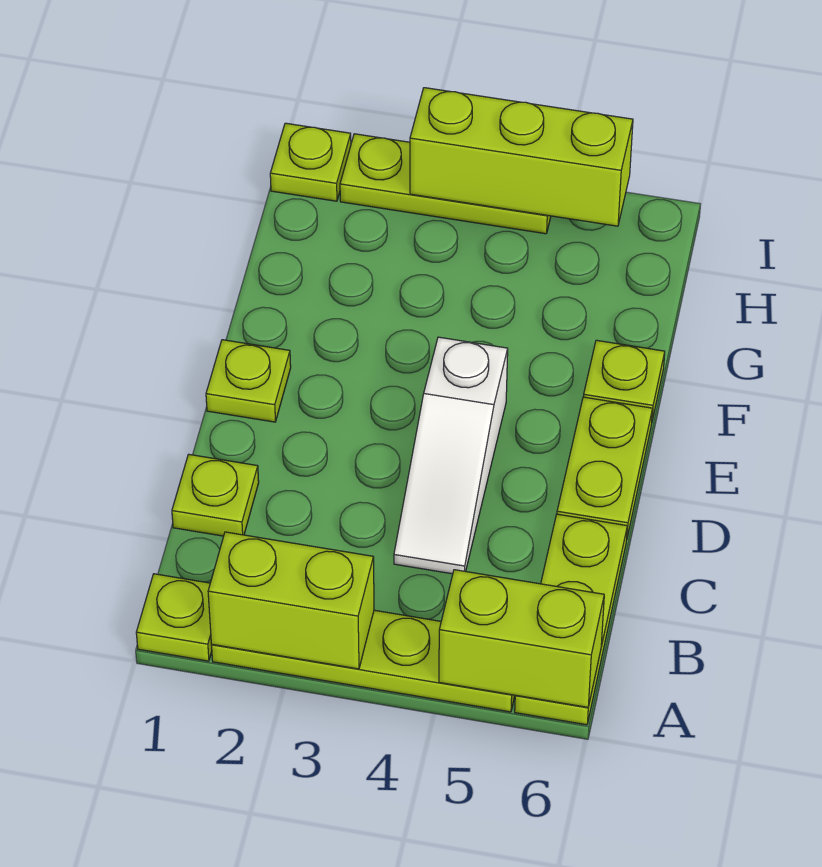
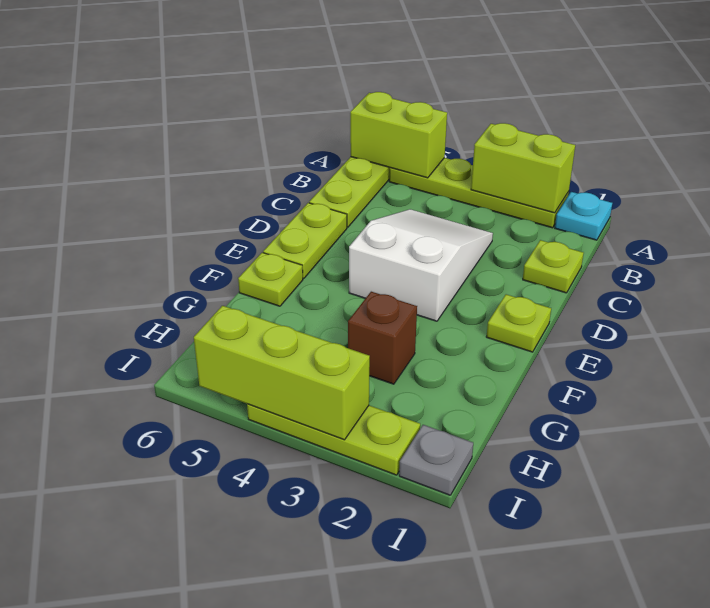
lime plate A1 level 1 -> cyan plate A1 level 1
white slope C4:E4 level 1 top E -> white slope C3:E4 level 1 top E
none -> brown brick G3 level 1
lime plate I1 level 1 -> grey plate I1 level 1

